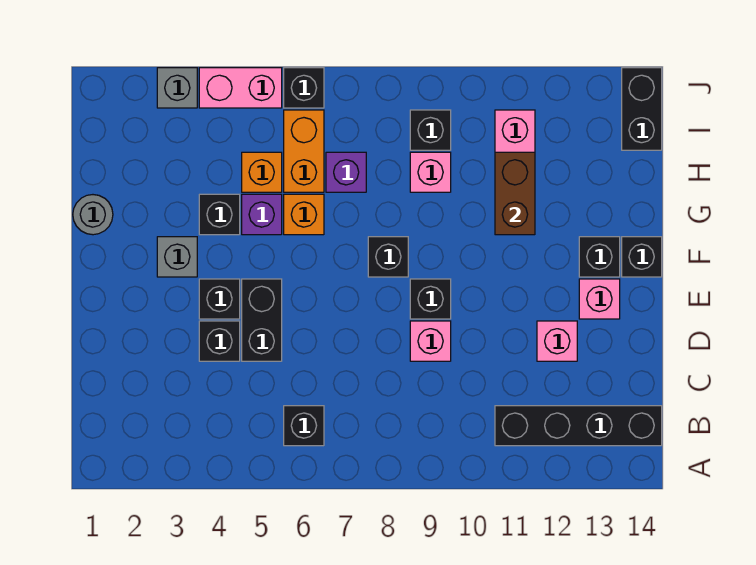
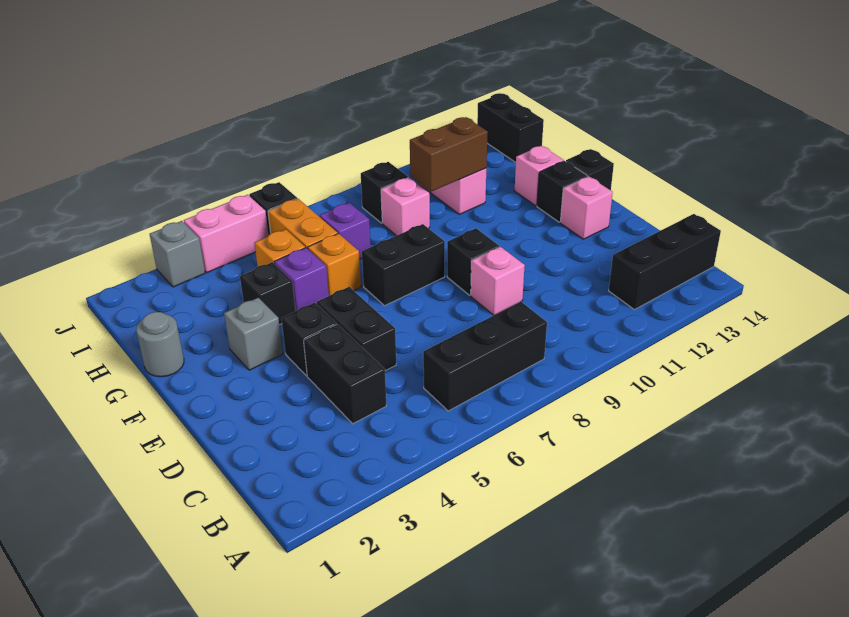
black brick B6 level 1 -> black brick B6:B8 level 1
black brick B11:B14 level 1 -> black brick B12:B14 level 1
black brick D4 level 1 -> black brick C4:D4 level 1
pink brick D12 level 1 -> pink brick G13 level 1
black brick F8 level 1 -> black brick F7:F8 level 1
brown brick G11:H11 level 2 -> brown brick H10:H11 level 2

